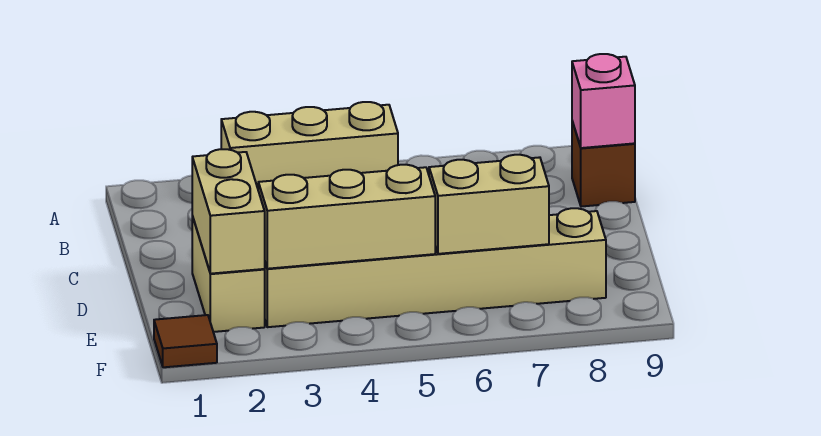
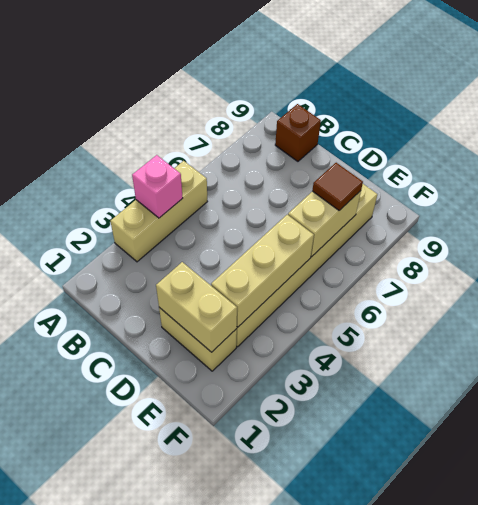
pink brick B9 level 2 -> pink brick A4 level 2
brown tile F1 level 1 -> brown tile E7 level 3

